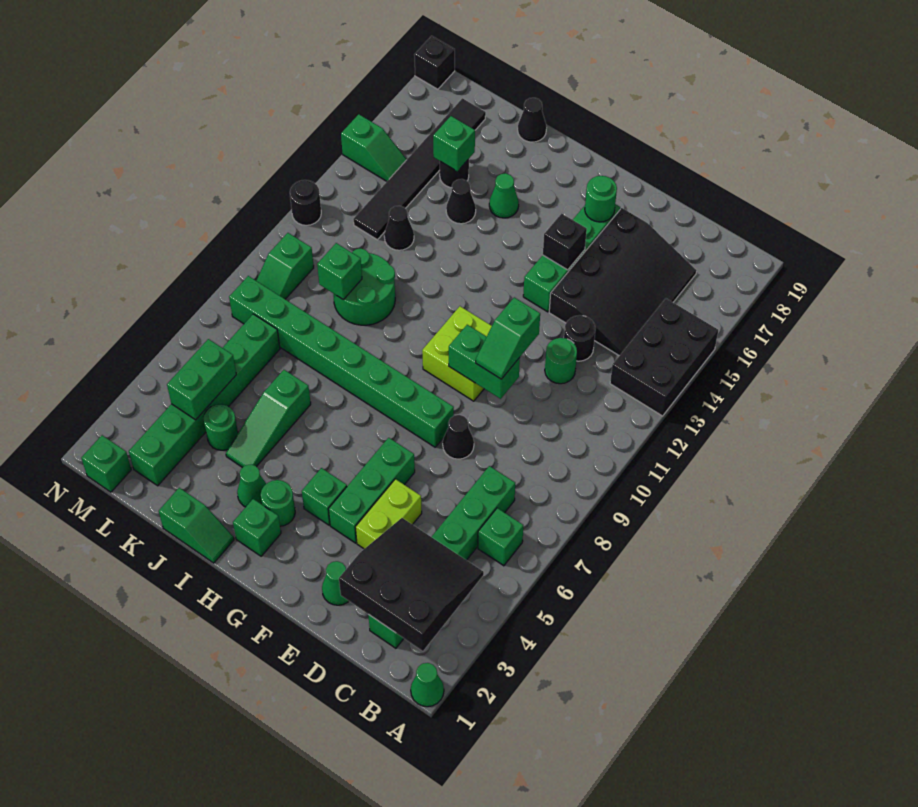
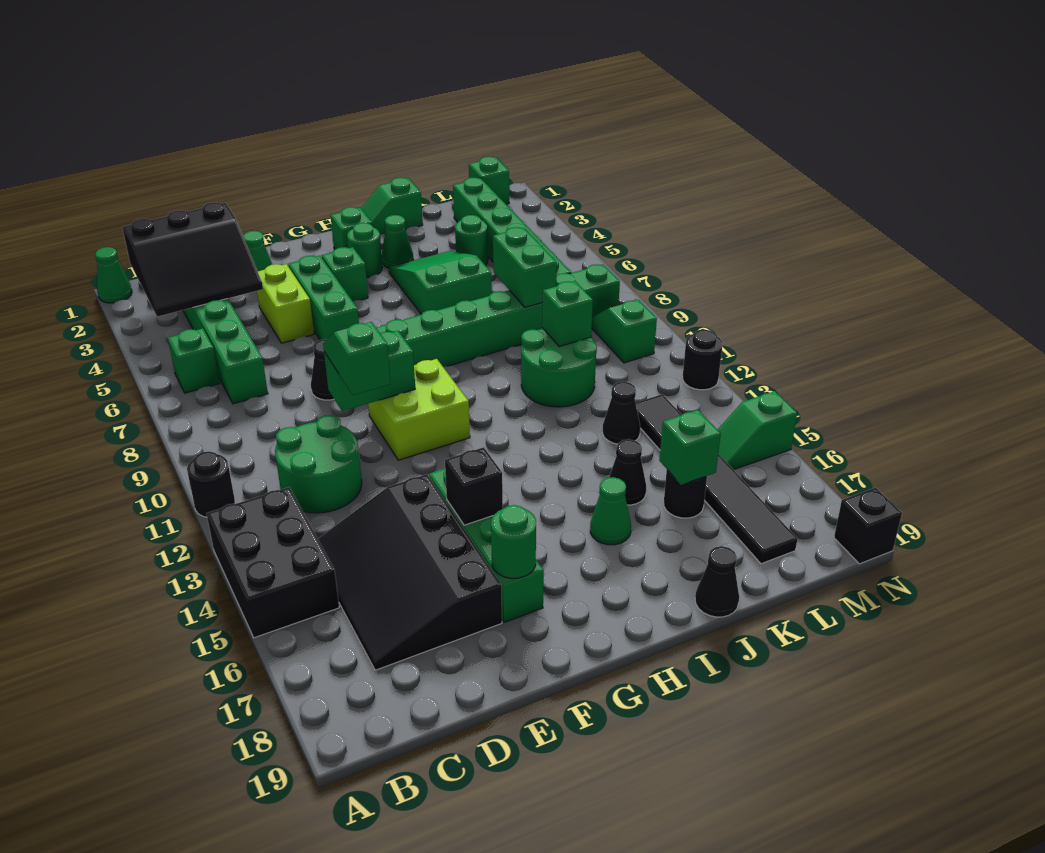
green round brick D12 level 1 -> green round brick C11:D12 level 1
black round brick D13 level 1 -> black round brick A11 level 1
green slope J4:J6 level 1 top 6 -> green slope I4:J6 level 1 top 6
green brick L4:L5 level 2 -> green brick K7:K8 level 2

